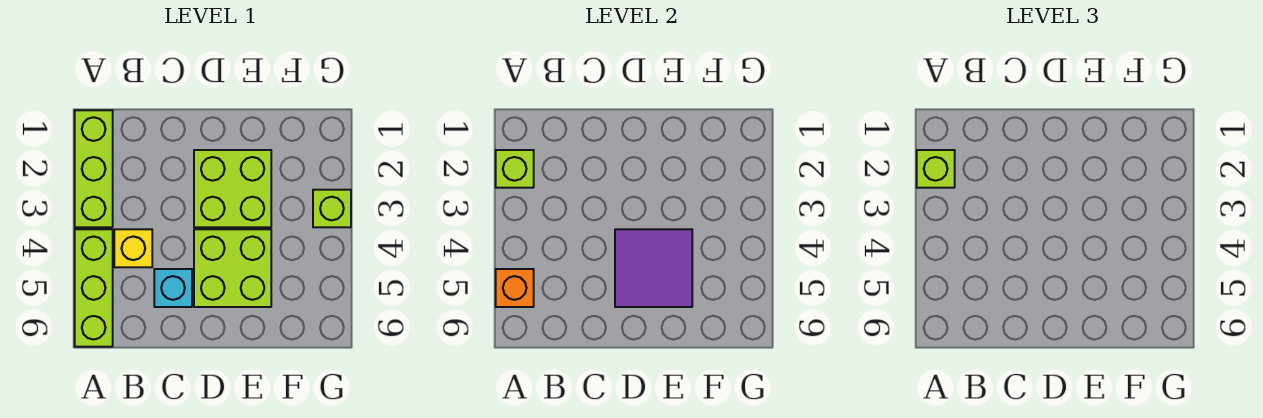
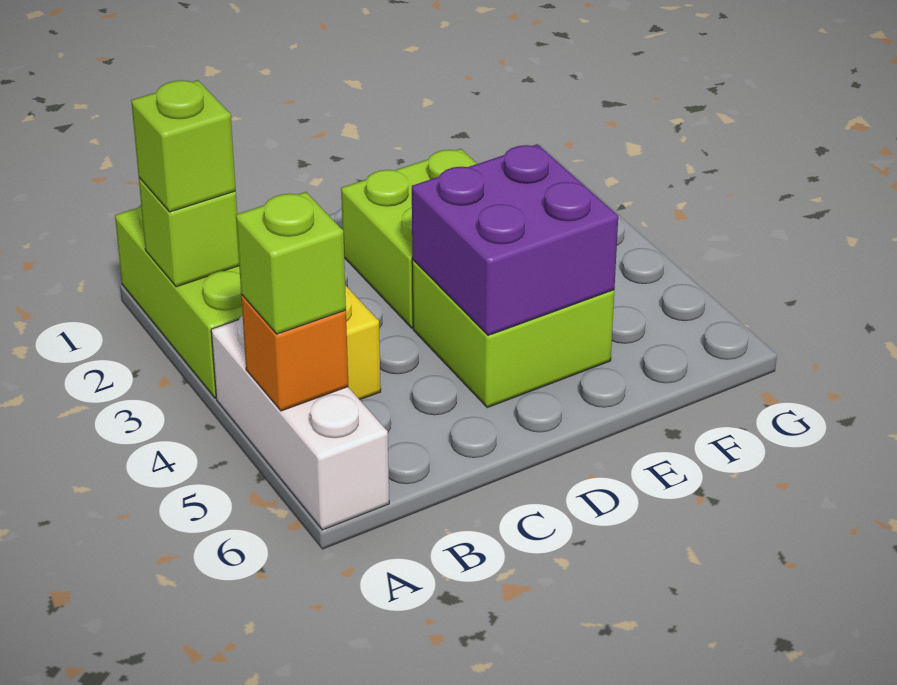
lime brick A4:A6 level 1 -> white brick A4:A6 level 1
cyan brick C5 level 1 -> none
purple tile D4:E5 level 2 -> purple brick D4:E5 level 2
lime brick G3 level 1 -> lime brick A5 level 3

